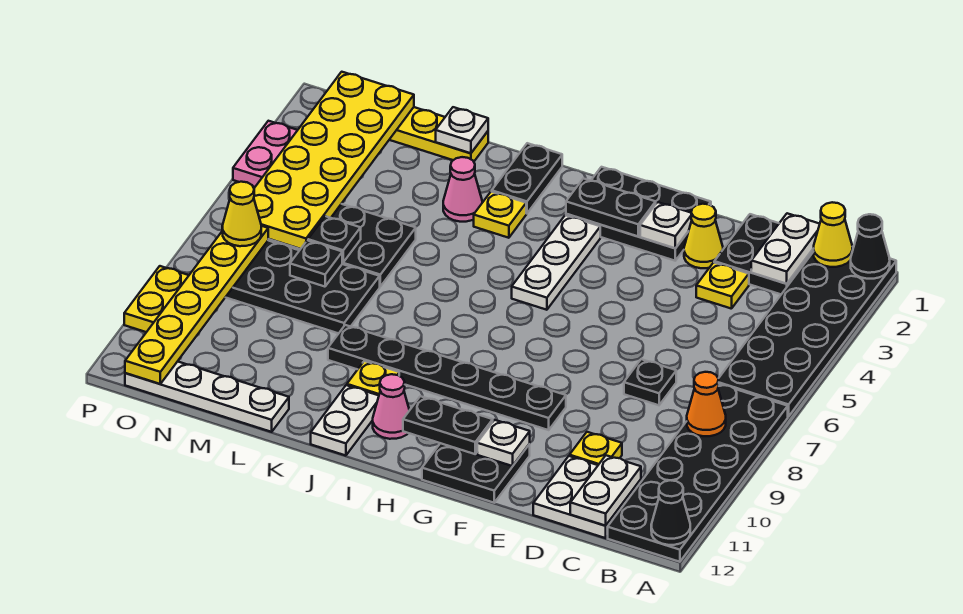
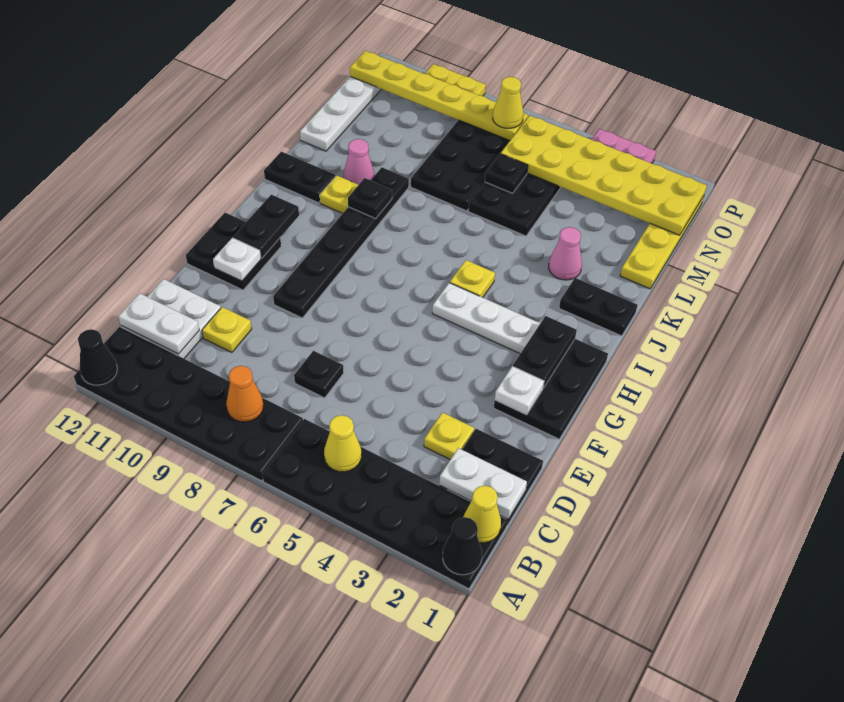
yellow cone E2 level 1 -> yellow cone B5 level 2
pink cone I11 level 1 -> pink cone K10 level 1
yellow plate J3 level 1 -> yellow plate I5 level 1
white plate J11:J12 level 1 -> black plate J11:J12 level 1
white plate L1 level 2 -> none
black plate M7 level 2 -> black plate J9 level 2

